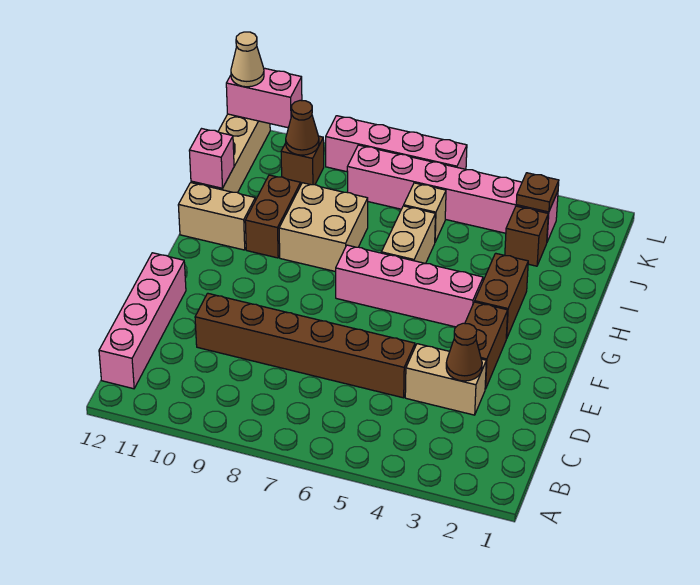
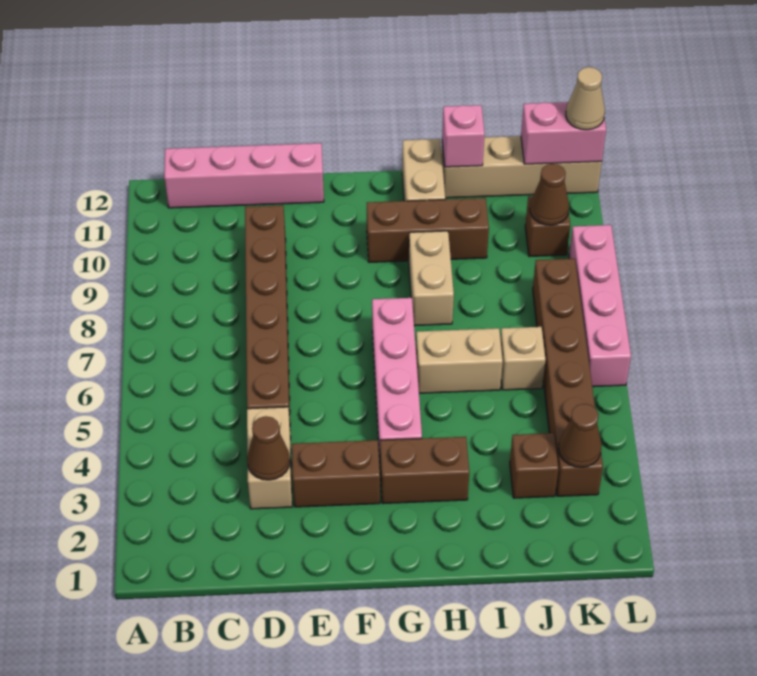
tan brick H8:I9 level 1 -> tan brick H8:H9 level 1
brown brick H10:I10 level 1 -> brown brick G10:I10 level 1
pink brick K3:K8 level 1 -> brown brick K3:K8 level 1
brown plate K3 level 2 -> brown cone K3 level 2
pink brick L11:L12 level 2 -> pink brick K12:L12 level 2

